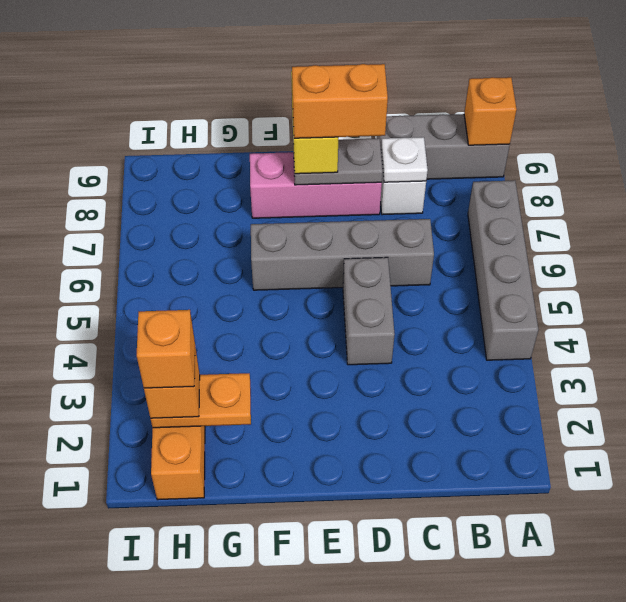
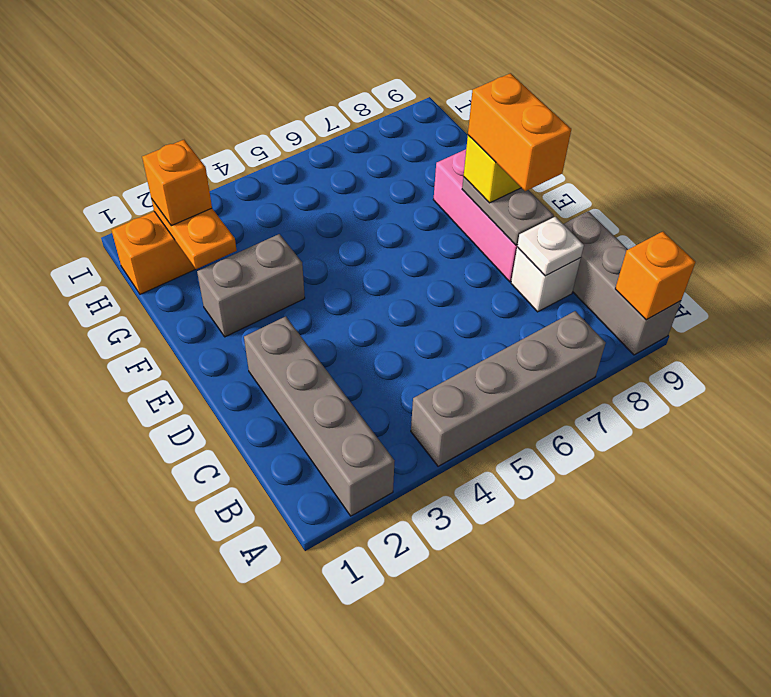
grey brick C6:F6 level 1 -> grey brick A2:D2 level 1
grey brick D4:D5 level 1 -> grey brick F2:F3 level 1
orange brick H2 level 4 -> none

